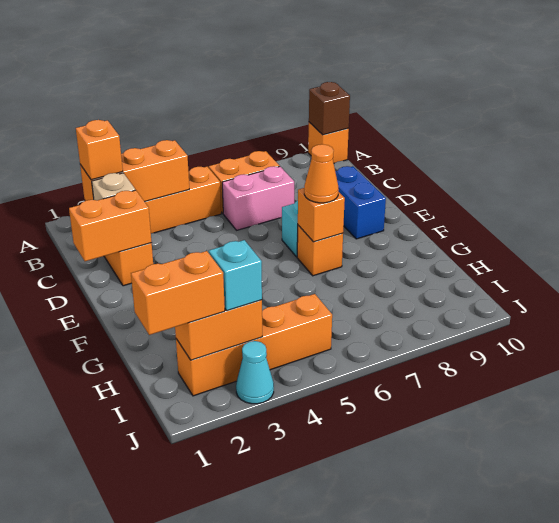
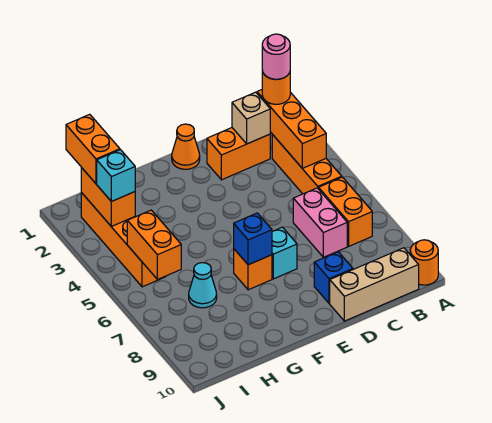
orange brick A10 level 1 -> orange round brick A10 level 1
brown brick A10 level 2 -> none
orange brick B2 level 3 -> orange round brick B2 level 3
none -> pink round brick B2 level 4
none -> tan brick B10:D10 level 1
orange brick D1:D2 level 2 -> orange brick I5:I6 level 2
blue brick D9:E9 level 1 -> blue brick D9 level 1
orange brick F7 level 2 -> blue brick F7 level 2
orange cone F7 level 3 -> orange cone E1 level 1
cyan cone J3 level 1 -> cyan cone H7 level 1

